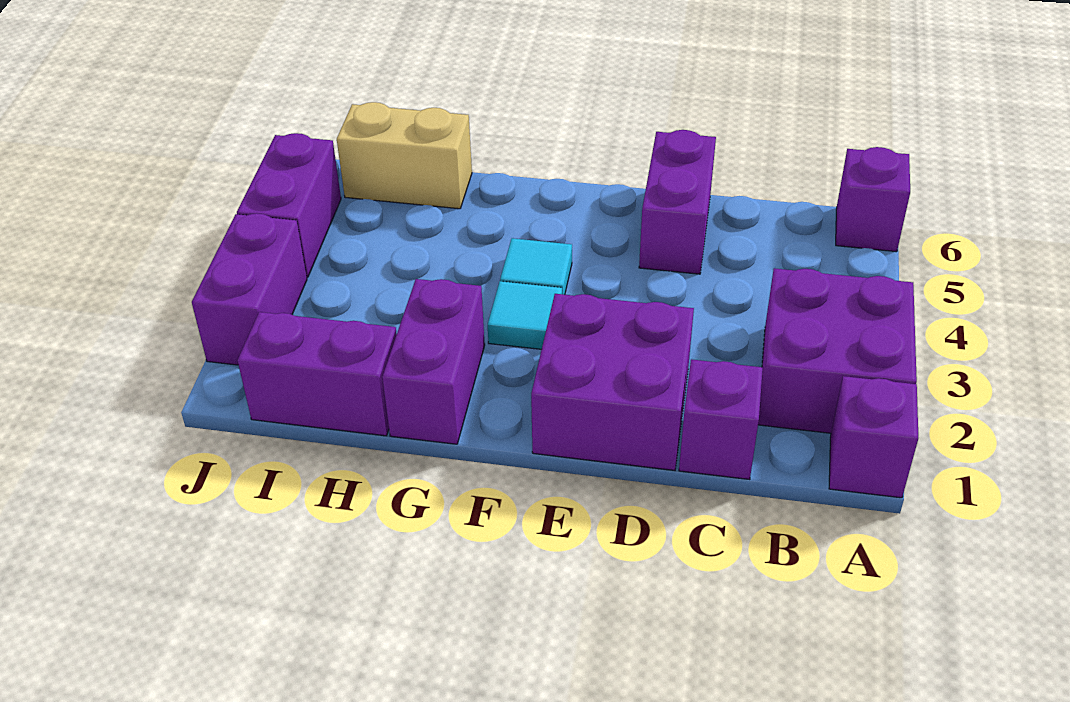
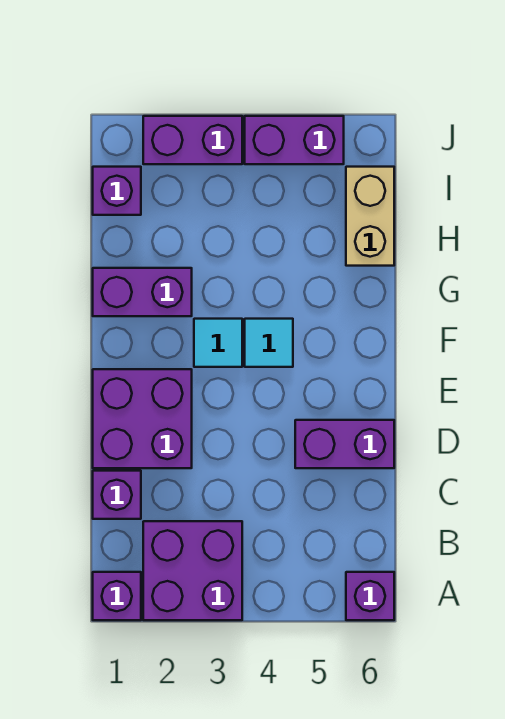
purple brick H1:I1 level 1 -> purple brick I1 level 1

